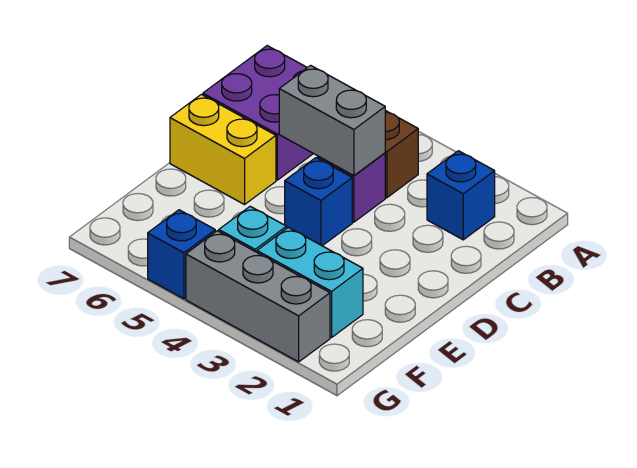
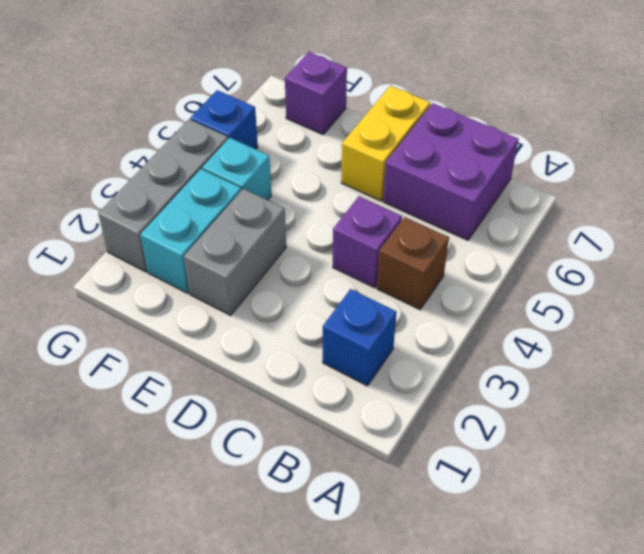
grey brick C4:C5 level 2 -> grey brick E2:E3 level 1
blue brick D4 level 1 -> none
none -> purple brick F7 level 1

